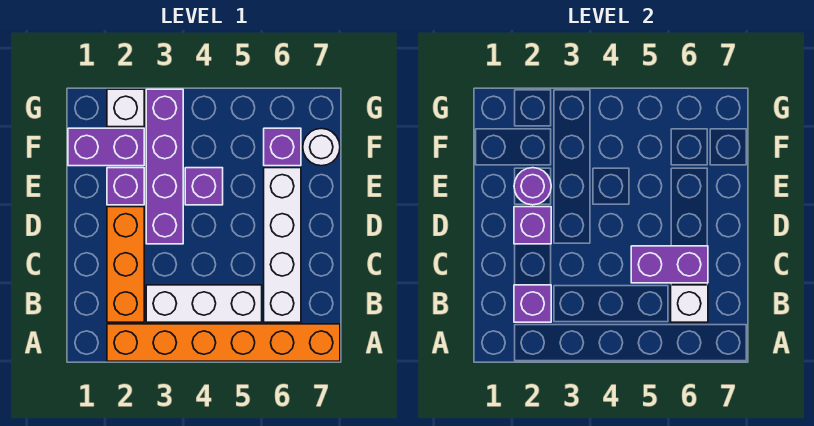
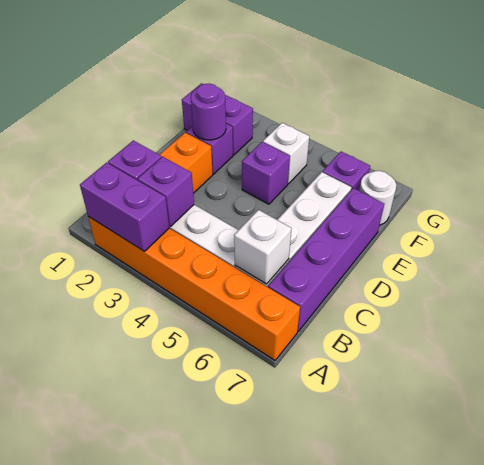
purple brick C5:C6 level 2 -> purple brick A2:A3 level 2
purple brick D2 level 2 -> purple brick B3 level 2
purple brick D3:G3 level 1 -> purple brick B7:E7 level 1
white brick G2 level 1 -> white brick F4 level 1

